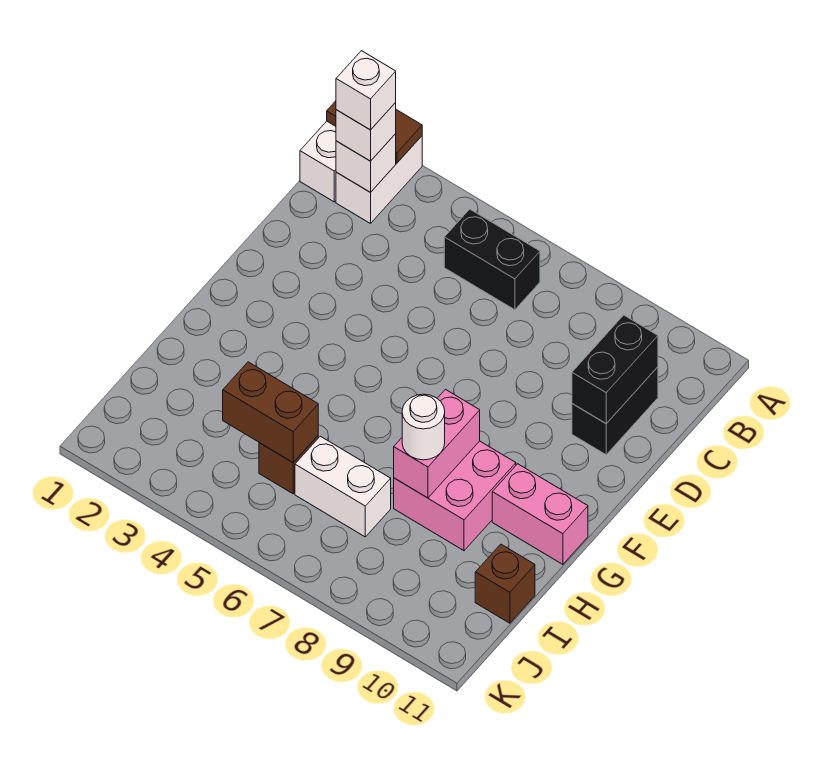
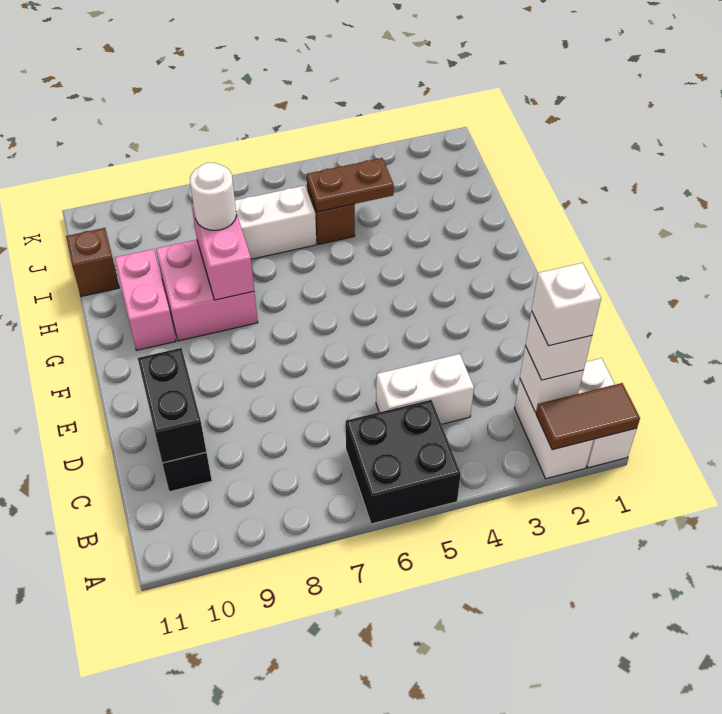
black brick B5:B6 level 1 -> black brick A5:B6 level 1
none -> white brick C4:C5 level 1
pink brick G10:G11 level 1 -> pink brick G10:H10 level 1
brown brick I4:I5 level 2 -> brown plate I4:I5 level 2

